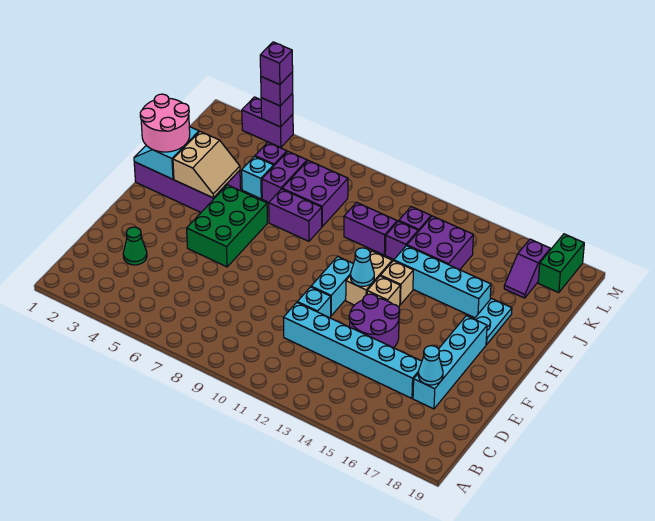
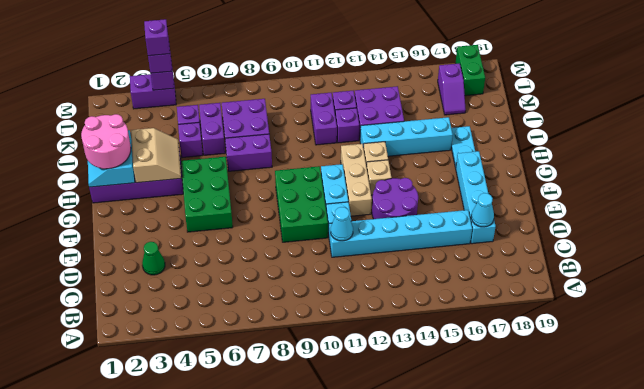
none -> green brick E9:G10 level 1
tan brick G12:H12 level 1 -> tan brick F12:H12 level 1
cyan cone G12 level 2 -> cyan cone D11 level 2
cyan brick J5 level 1 -> purple brick J5 level 1
purple brick J10:J11 level 1 -> purple brick J11:K11 level 1

